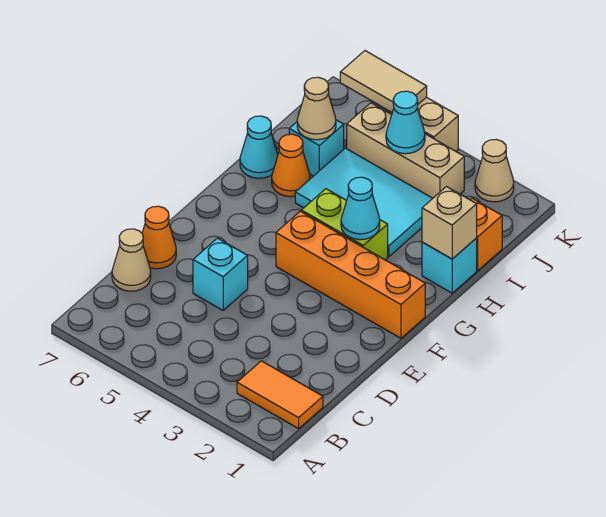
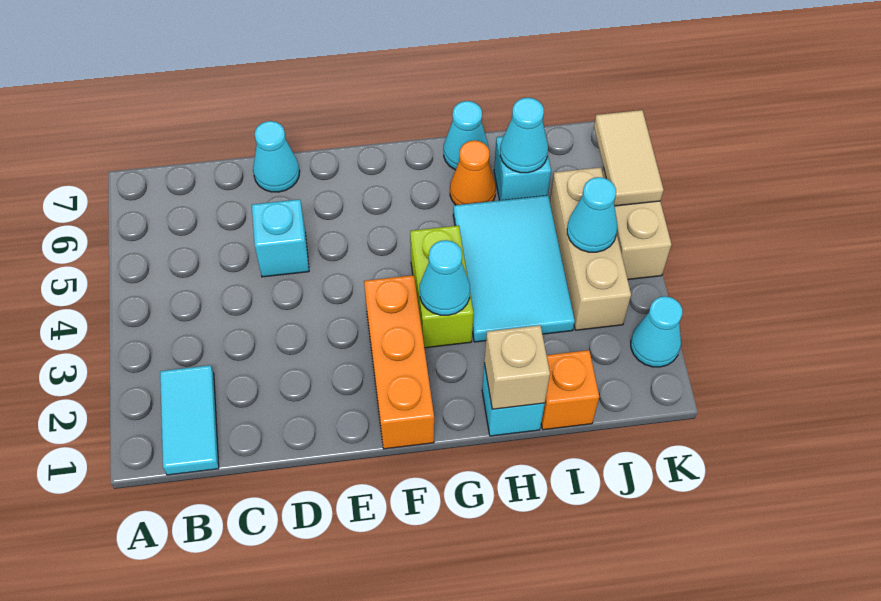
orange tile B1:B2 level 1 -> cyan tile B1:B2 level 1
tan cone C7 level 1 -> none
orange cone D7 level 1 -> cyan cone D7 level 1
orange brick F1:F4 level 1 -> orange brick F1:F3 level 1
tan cone I6 level 2 -> cyan cone I6 level 2
tan cone K2 level 1 -> cyan cone K2 level 1

